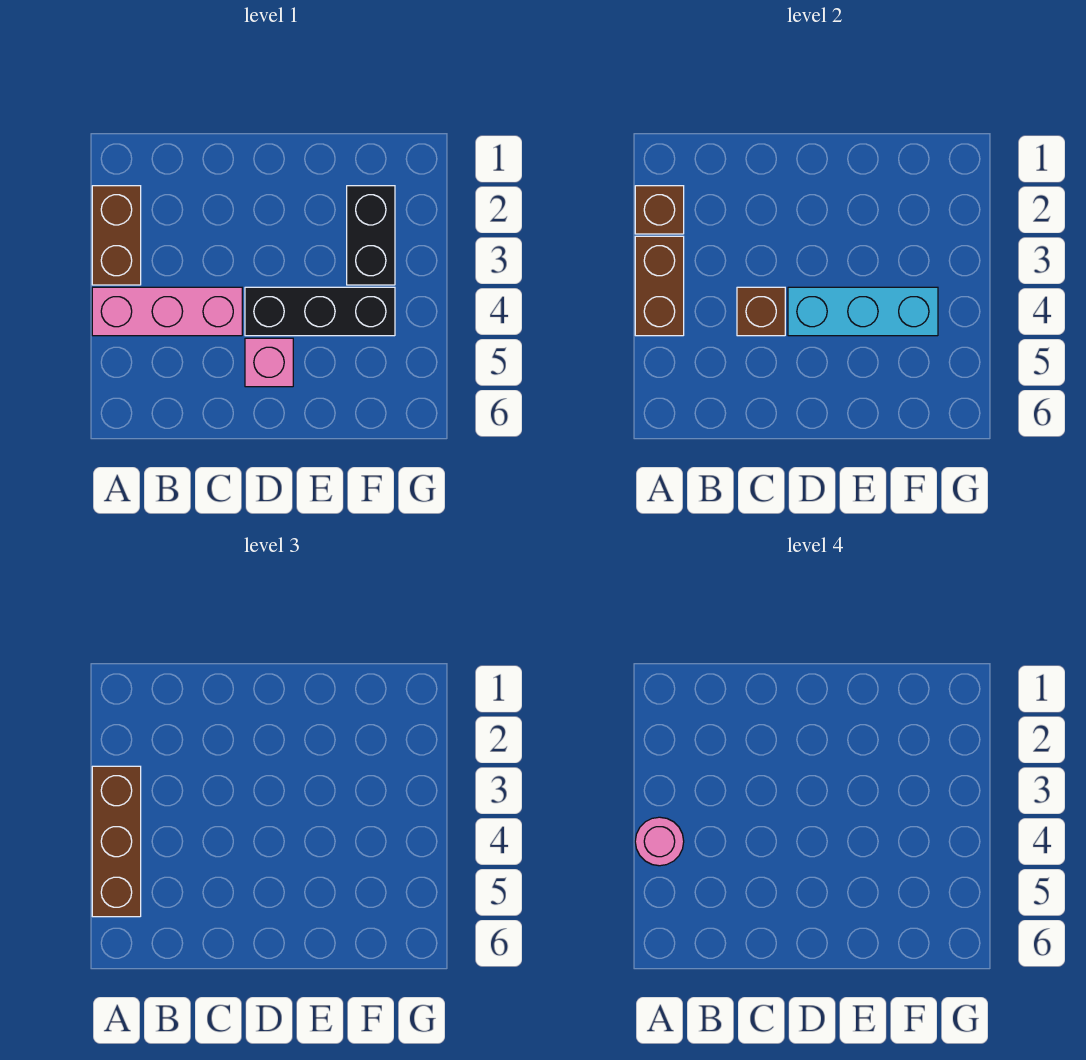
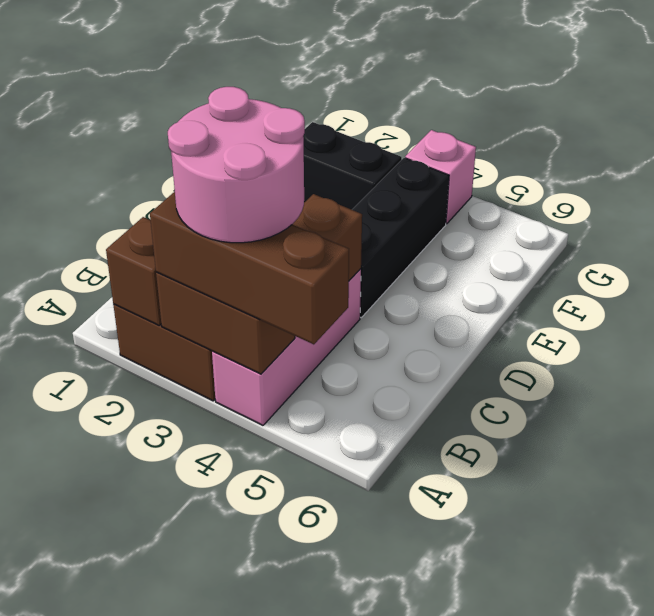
pink round brick A4 level 4 -> pink round brick A3:B4 level 4
cyan brick D4:F4 level 2 -> none
pink brick D5 level 1 -> pink brick G4 level 1

